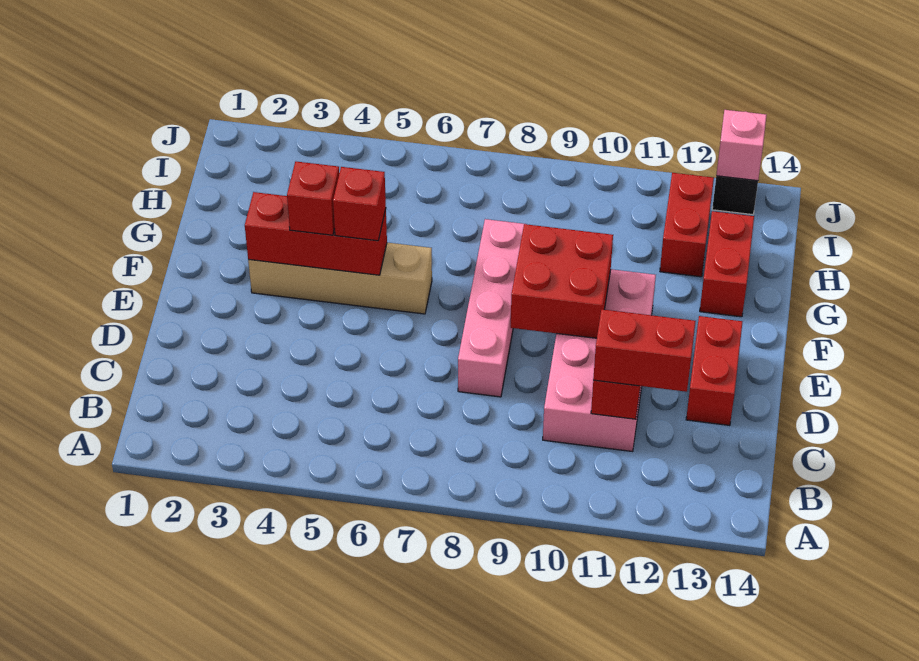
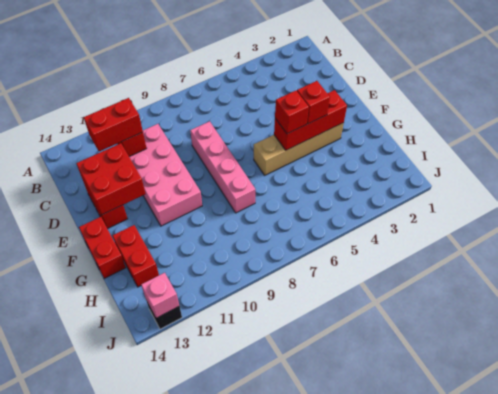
red brick E9:F10 level 2 -> red brick D12:E13 level 2
red brick H12:I12 level 1 -> red brick F14:G14 level 1

